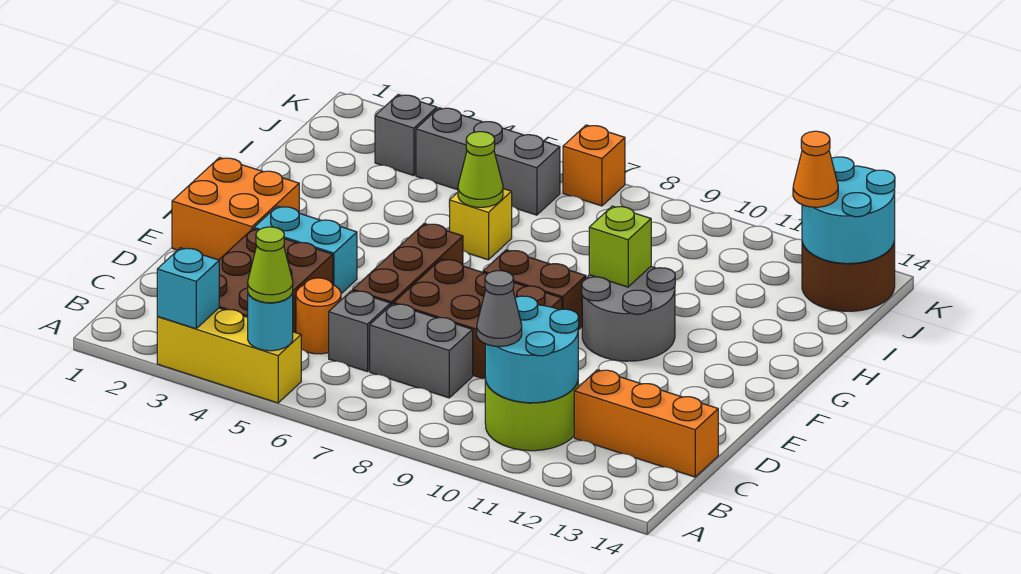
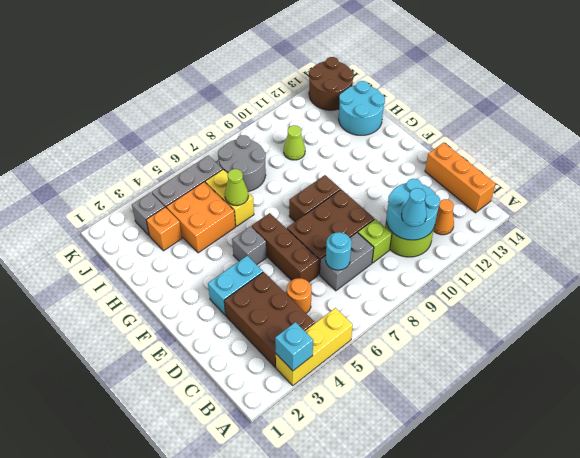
cyan round brick A5 level 2 -> cyan round brick C7 level 2
lime cone A5 level 3 -> lime cone I10 level 1
grey cone B10 level 3 -> cyan cone B10 level 3
grey brick C6 level 1 -> grey brick F5 level 1
orange brick C12:C14 level 1 -> orange brick B14:D14 level 1
orange brick E1:F2 level 1 -> orange brick H4:I5 level 1
grey round brick F10:G11 level 1 -> grey round brick I7:J8 level 1
lime brick G10 level 2 -> lime brick C9 level 1
yellow brick H6 level 1 -> yellow brick H6:I6 level 1
cyan round brick J13:K14 level 2 -> cyan round brick H13:I14 level 1
orange cone J13 level 3 -> orange cone B12 level 1
orange brick K7 level 1 -> orange brick I3 level 1

